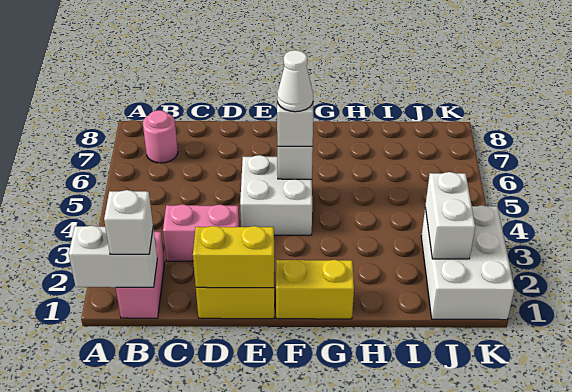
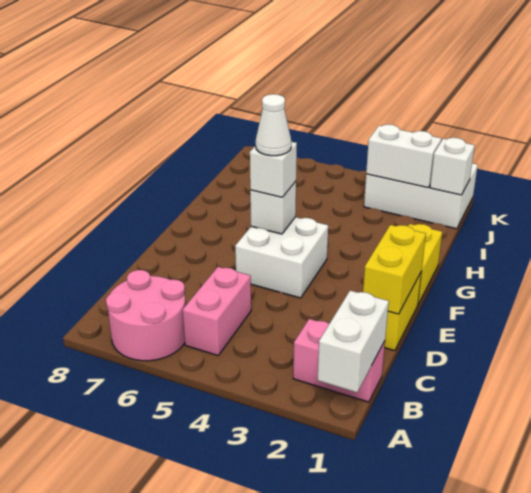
white brick B1 level 3 -> white brick J1 level 2
pink round brick B7 level 1 -> pink round brick A6:B7 level 1
pink brick C3:D3 level 1 -> pink brick B5:C5 level 1

